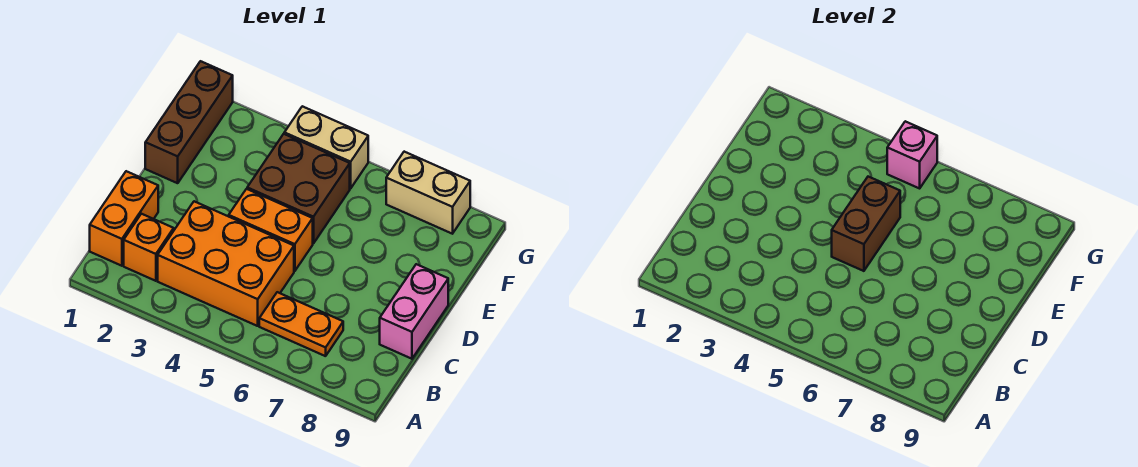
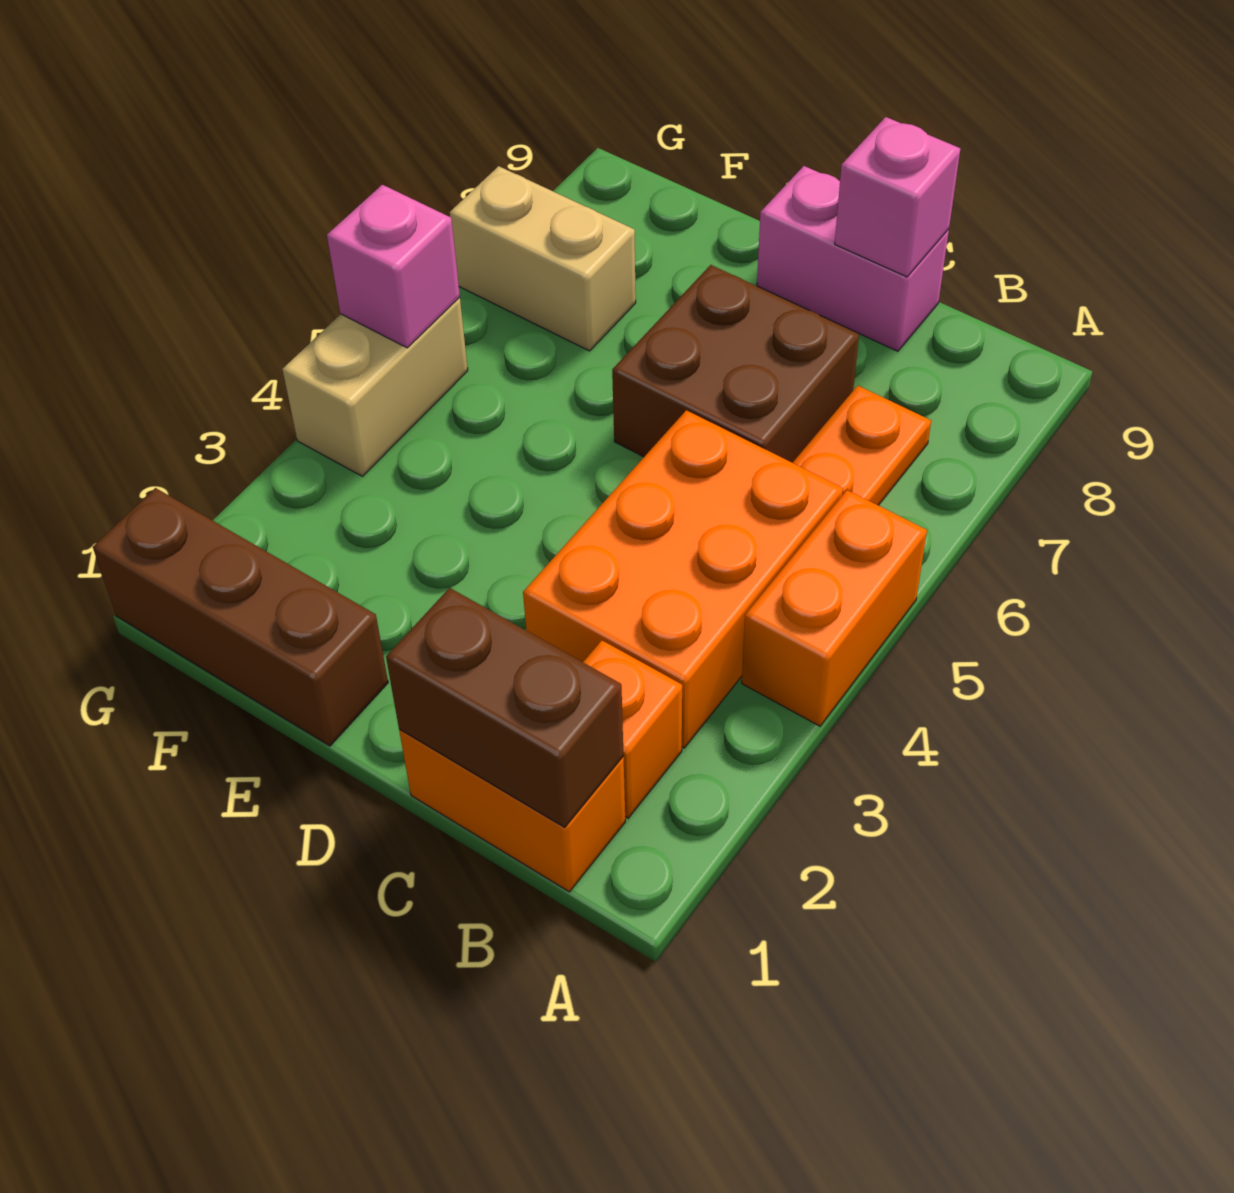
none -> pink brick C9 level 2
orange brick D4:D5 level 1 -> orange brick A4:A5 level 1
brown brick D5:E5 level 2 -> brown brick B1:C1 level 2
brown brick E4:F5 level 1 -> brown brick C6:D7 level 1
tan brick G7:G8 level 1 -> tan brick F7:G7 level 1

